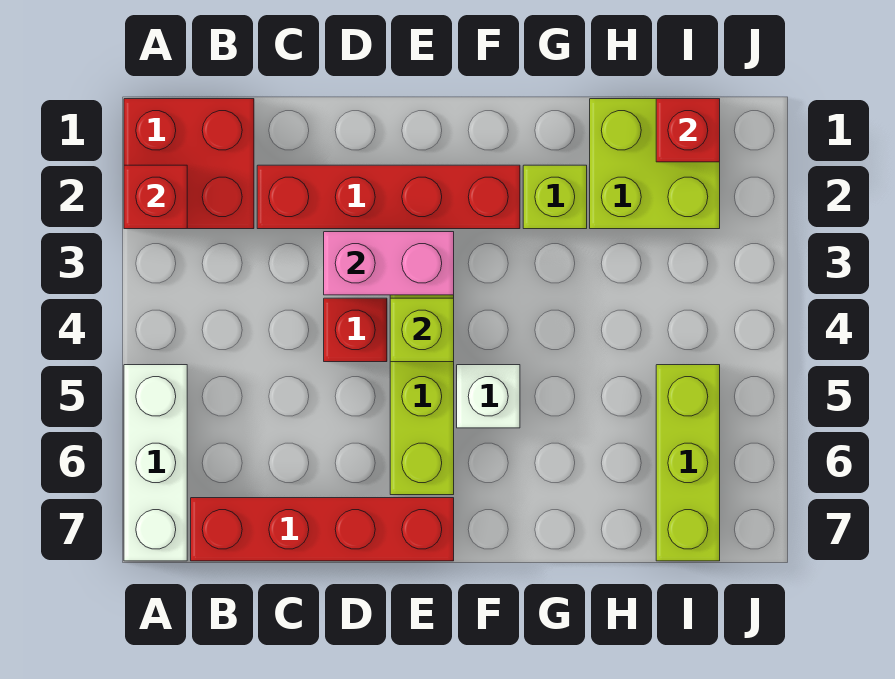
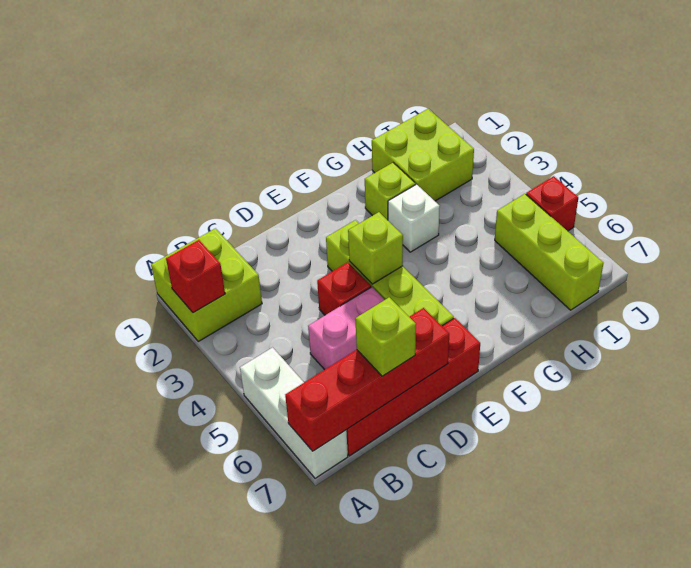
red brick A1:B2 level 1 -> lime brick A1:B2 level 1
red brick C2:F2 level 1 -> red brick A7:D7 level 2
none -> lime brick C7 level 3
pink brick D3:E3 level 2 -> pink brick C5:D5 level 1
white brick F5 level 1 -> white brick G3 level 1
red brick I1 level 2 -> red brick J5 level 1

